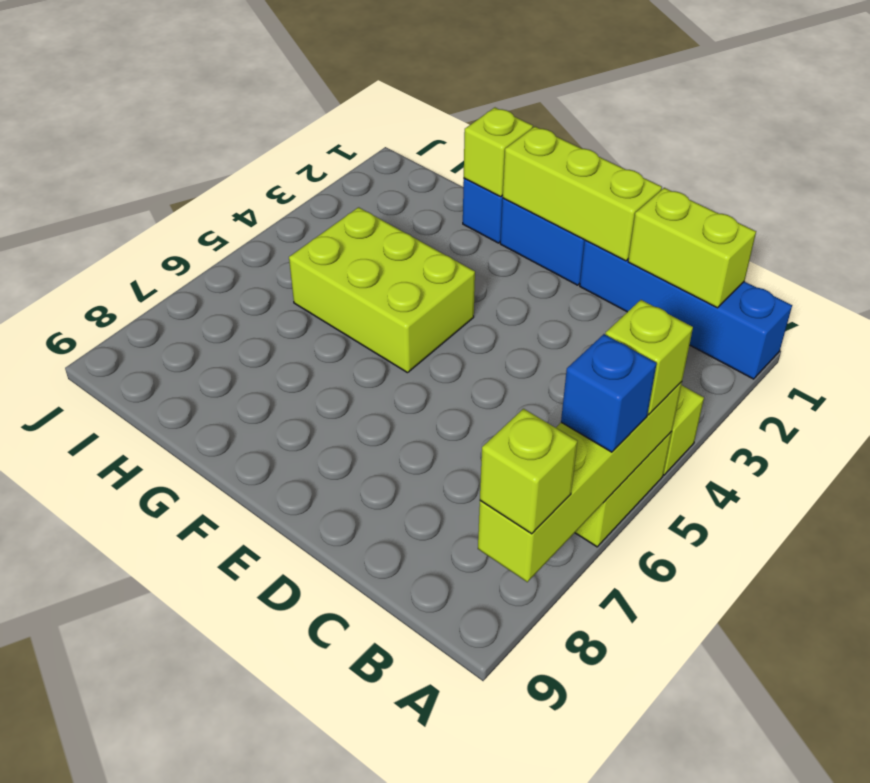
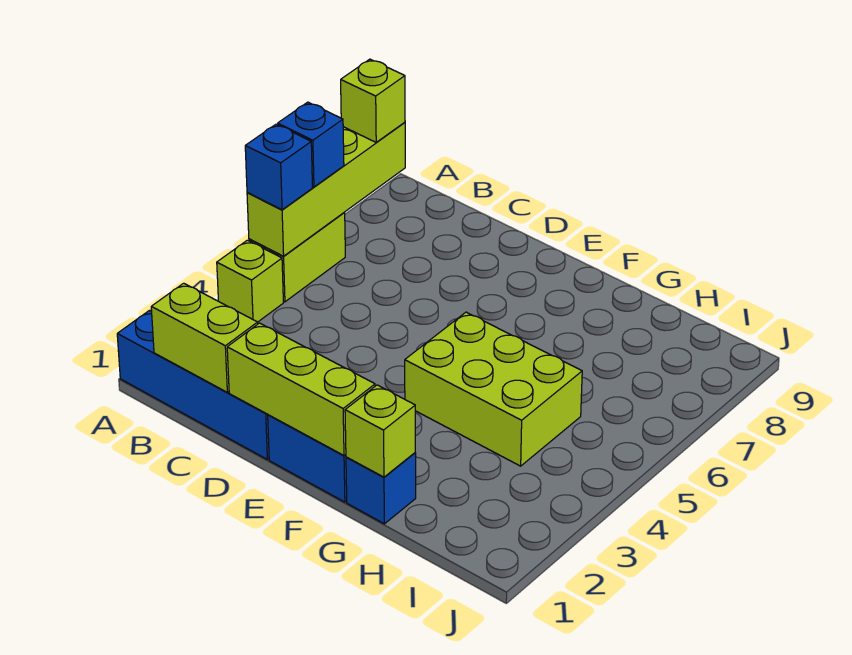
lime brick A5 level 3 -> blue brick A5 level 3

